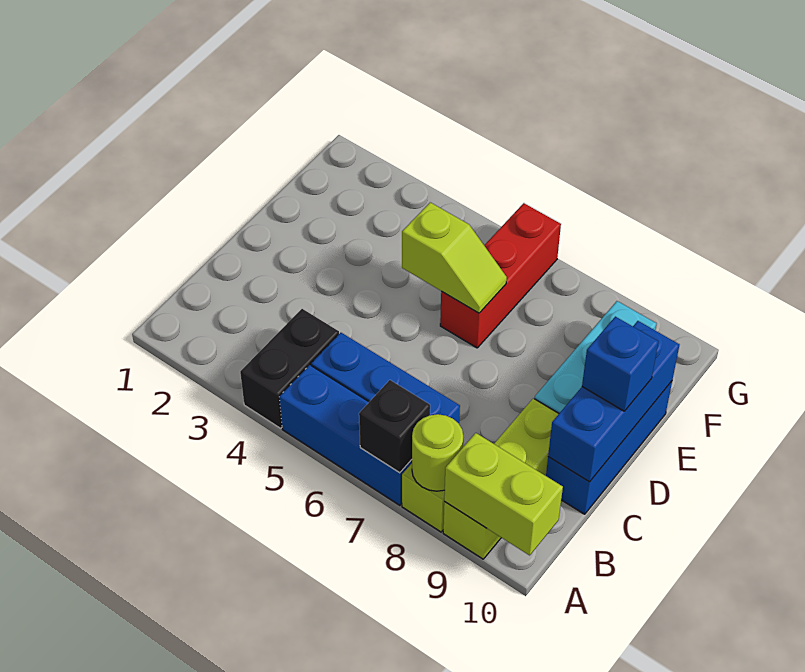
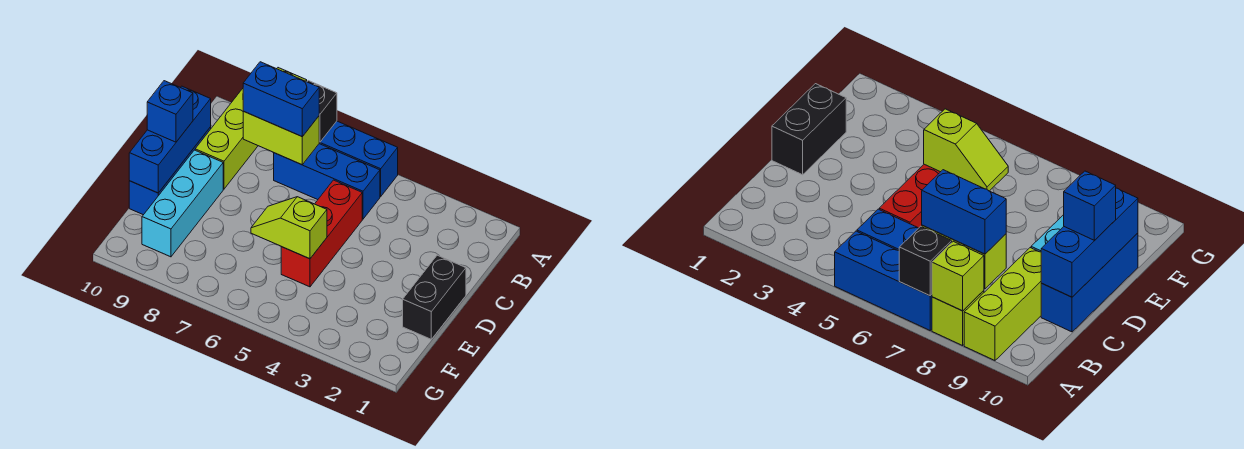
black brick A4:B4 level 1 -> black brick D1:E1 level 1
lime round brick A8 level 2 -> lime brick A8 level 2
lime brick A9:A10 level 2 -> lime brick B7:B8 level 2
none -> blue brick B7:B8 level 3
red brick E6:G6 level 1 -> red brick C5:E5 level 1

